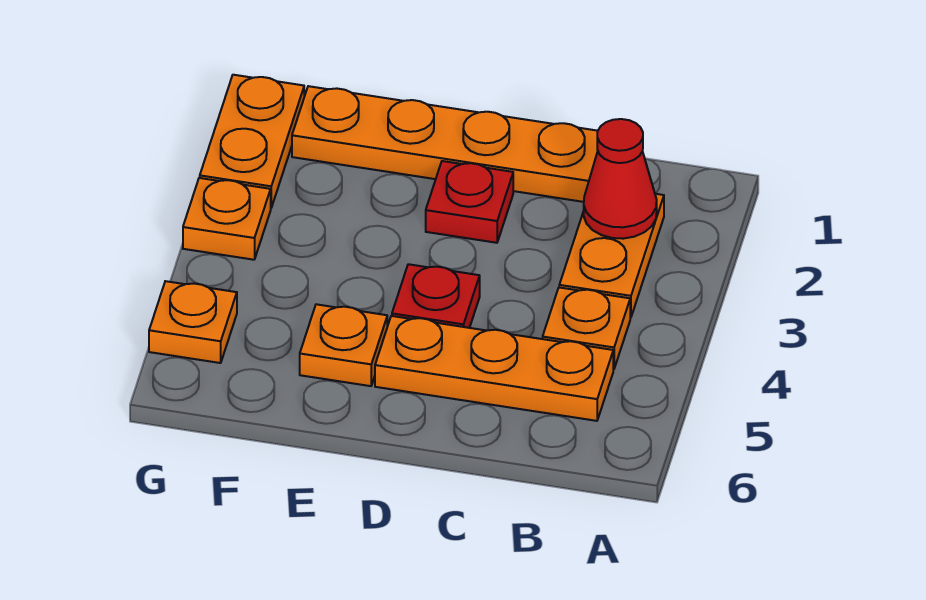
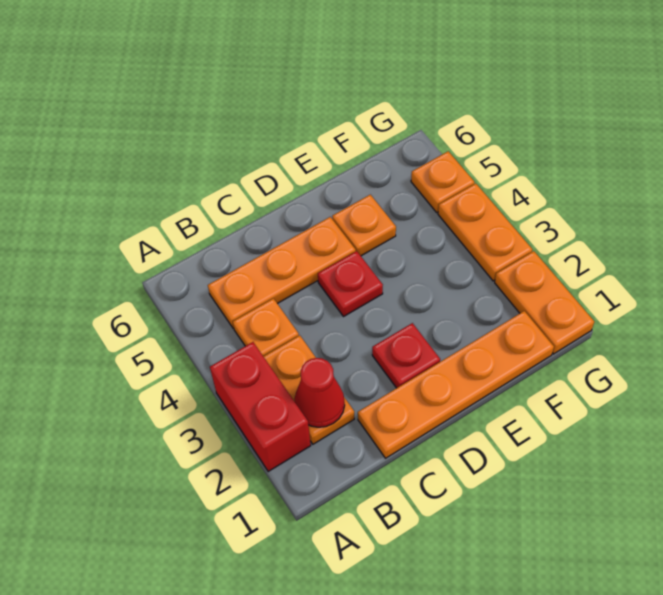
none -> red brick A2:A3 level 1
orange plate G3 level 1 -> orange plate G3:G4 level 1

